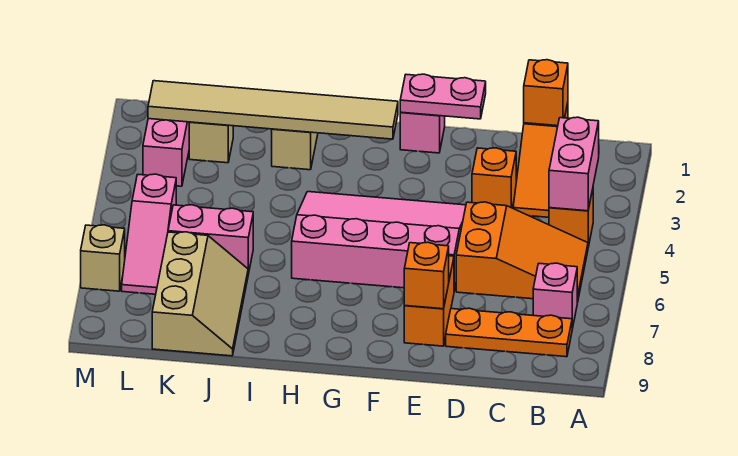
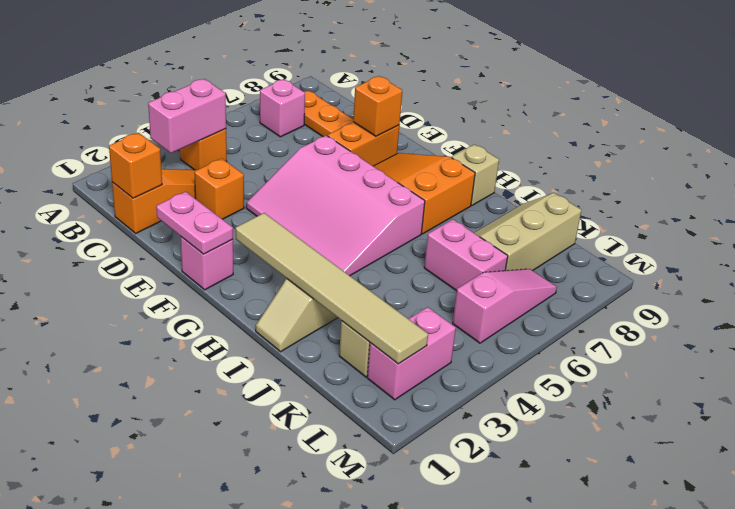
orange slope B5:D6 level 1 top D -> orange slope F7:H8 level 1 top H
tan brick M7 level 1 -> tan brick H9 level 1

